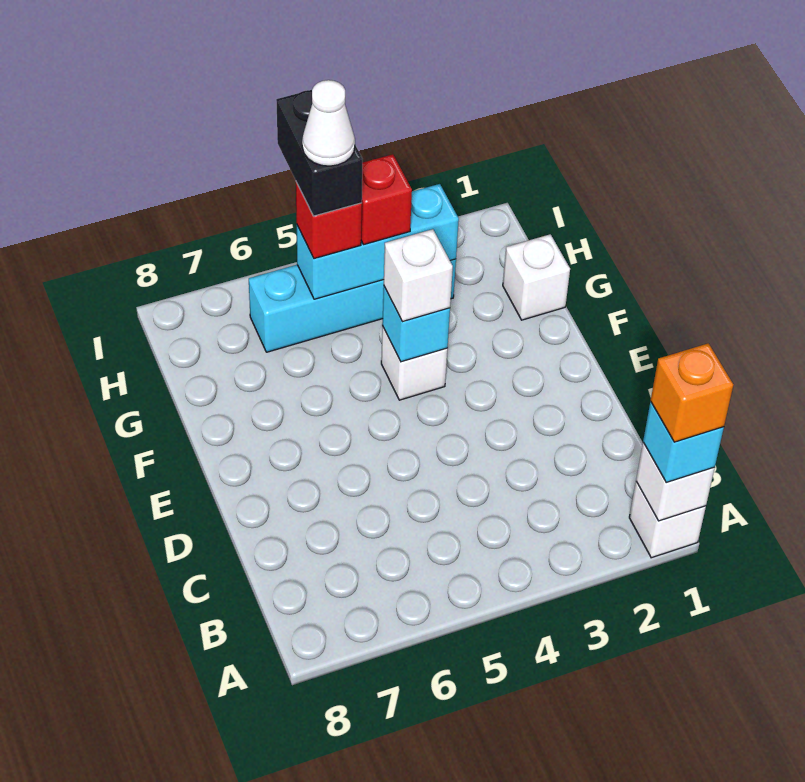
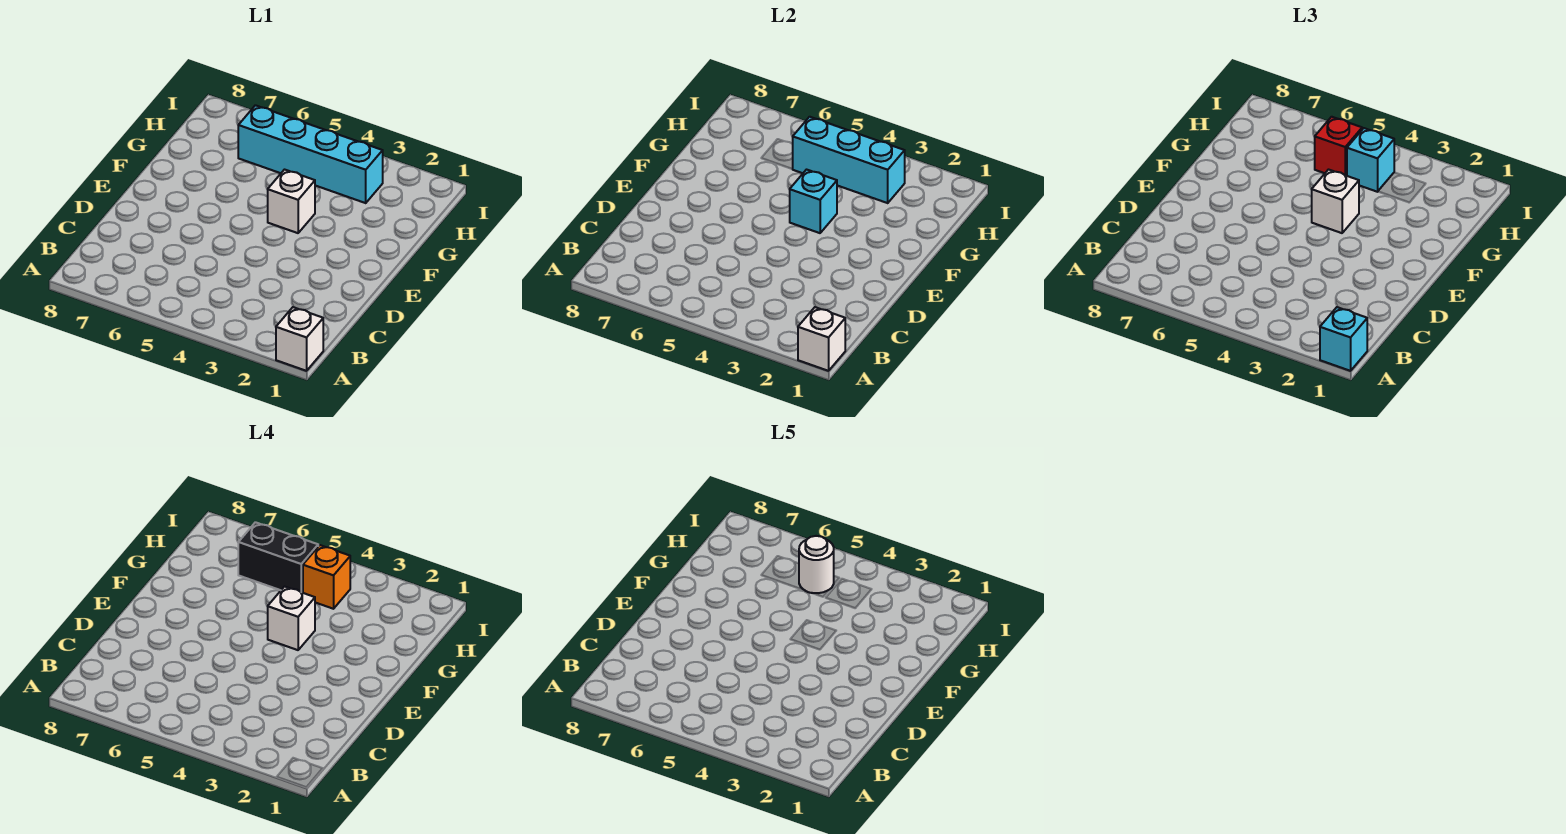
orange brick A1 level 4 -> orange brick H4 level 4
white brick G1 level 1 -> white brick F4 level 4
red brick H4 level 3 -> cyan brick H4 level 3
black brick H5:I5 level 4 -> black brick H5:H6 level 4
white cone H5 level 5 -> white round brick H5 level 5

